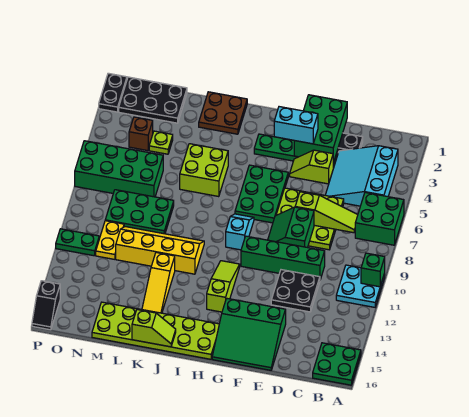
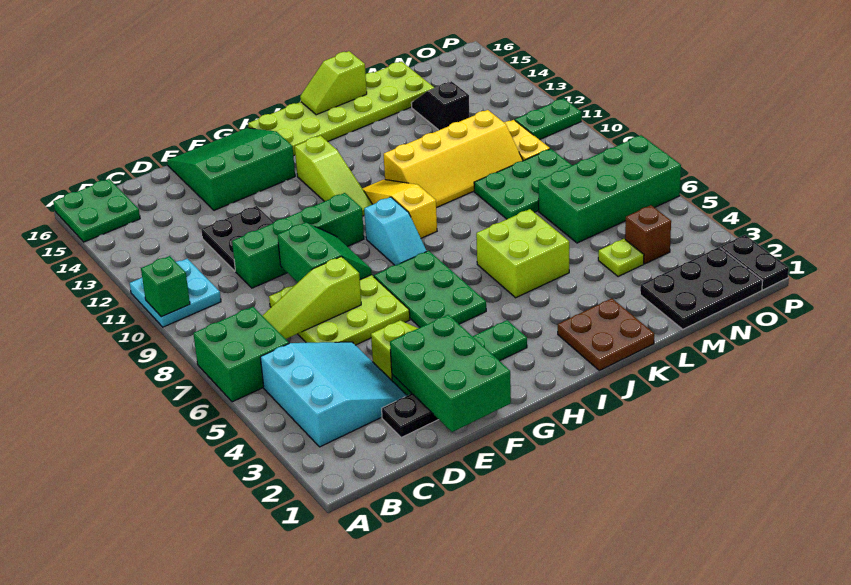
cyan brick F3:G3 level 3 -> none
yellow slope K12:K14 level 1 top 12 -> yellow slope I9:I11 level 1 top 9
black slope P15:P16 level 1 top 15 -> black slope M13:M14 level 1 top 13

